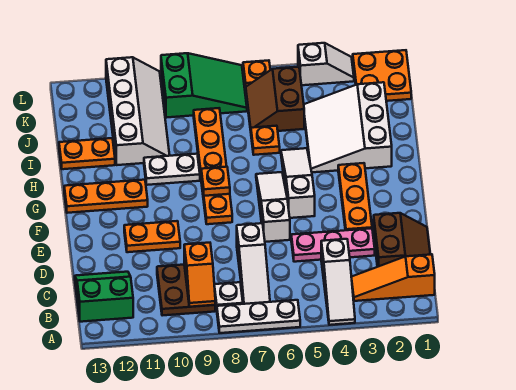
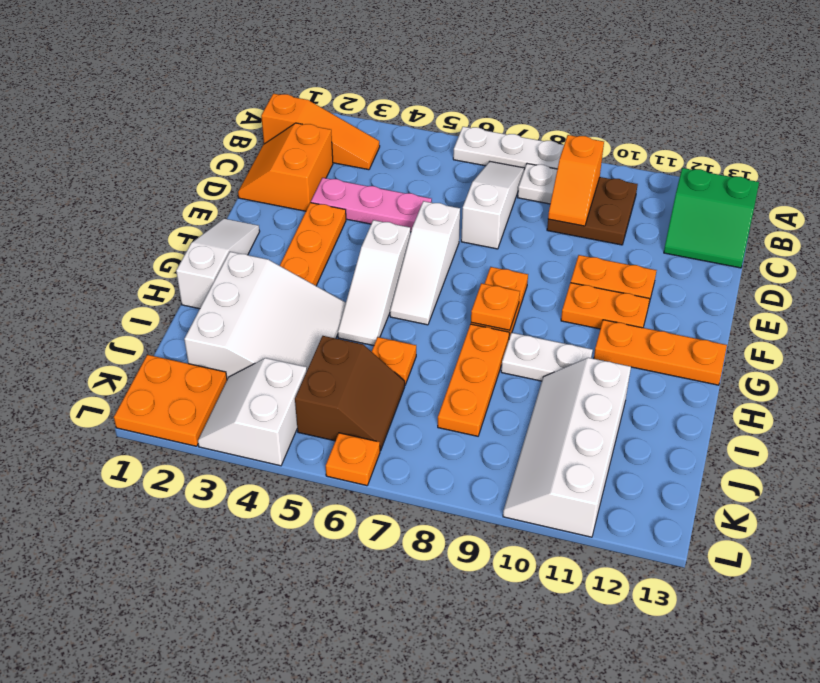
white slope A4:C4 level 1 top C -> white slope F1:H1 level 1 top H
orange slope B9:C9 level 2 top C -> orange slope B9:C9 level 2 top B
brown slope C1:D2 level 1 top 2 -> orange slope C1:D2 level 1 top 2
orange plate I12:I13 level 1 -> orange plate F10:F11 level 1
green slope K7:L9 level 1 top 9 -> none
white slope L3:L4 level 1 top 4 -> white slope K3:L4 level 1 top 4

